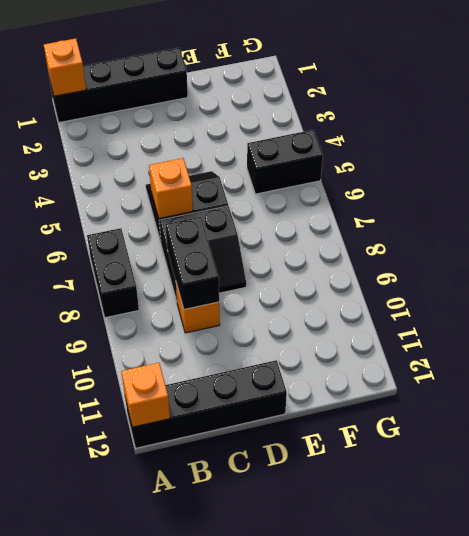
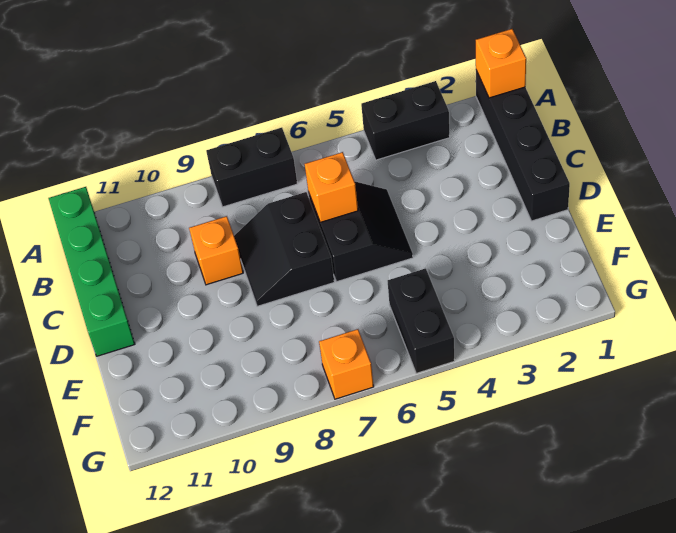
black brick A12:D12 level 1 -> green brick A12:D12 level 1
orange brick A12 level 2 -> orange brick G7 level 1
black brick C8:C9 level 2 -> black brick A3:A4 level 1

